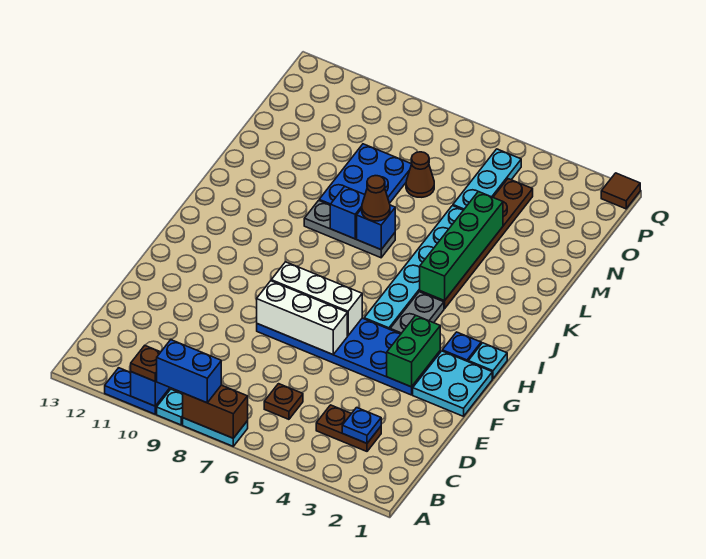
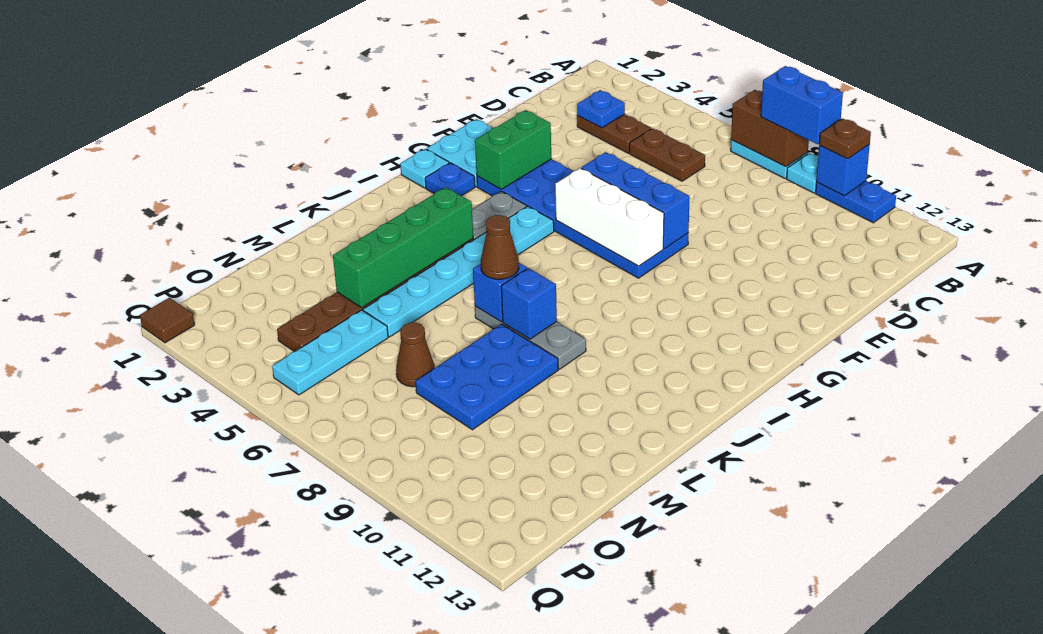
brown plate C6 level 1 -> brown plate C5:C6 level 1
white brick F6:F8 level 2 -> blue brick F6:F8 level 2

